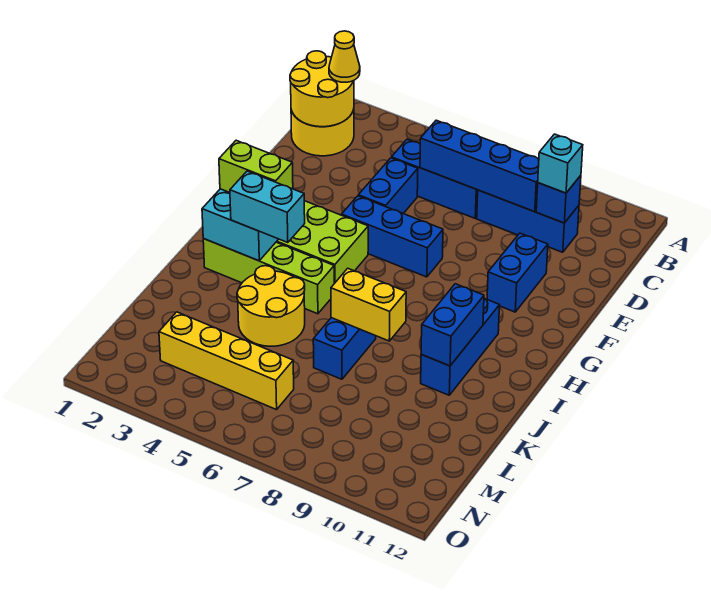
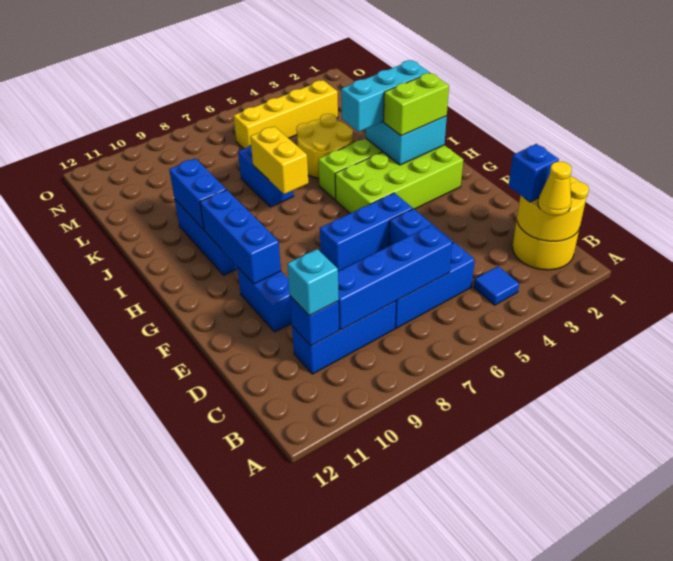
none -> blue tile B4 level 1
none -> blue brick C2 level 3
none -> blue brick F10:H10 level 2
cyan brick I3:I4 level 3 -> cyan brick I2:I4 level 3
yellow brick J7:J8 level 2 -> yellow brick I7:J7 level 2

